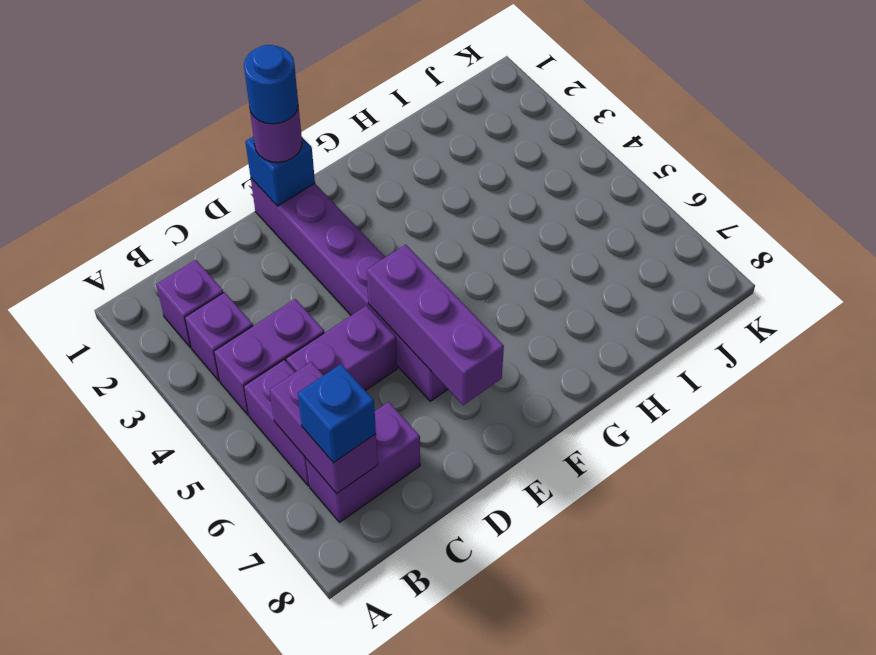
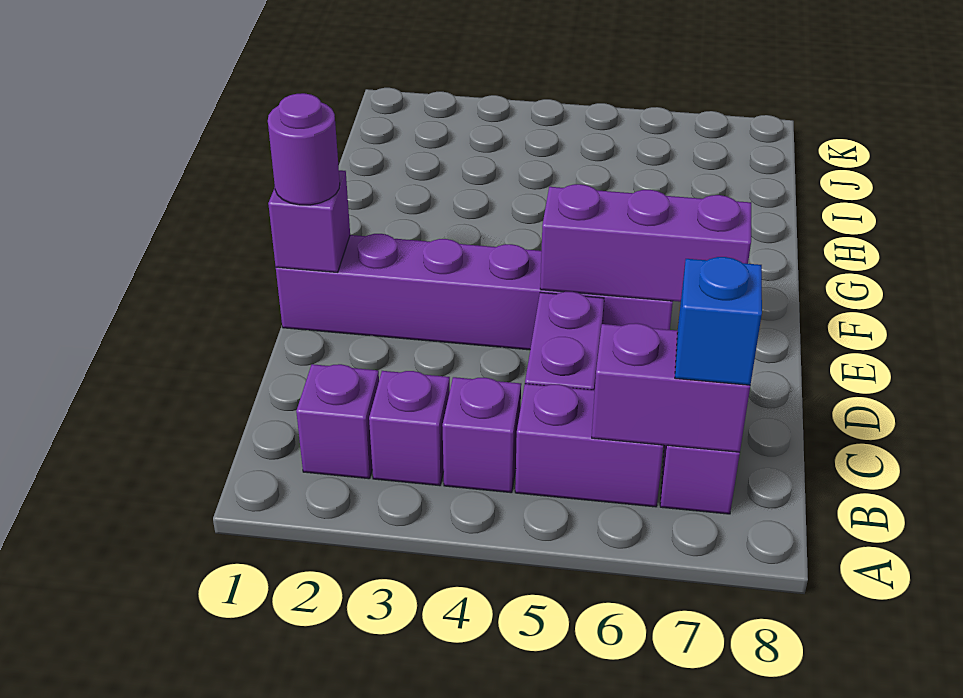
purple brick B4:C4 level 1 -> purple brick B4 level 1
blue brick E1 level 2 -> purple brick E1 level 2
blue round brick E1 level 4 -> none

